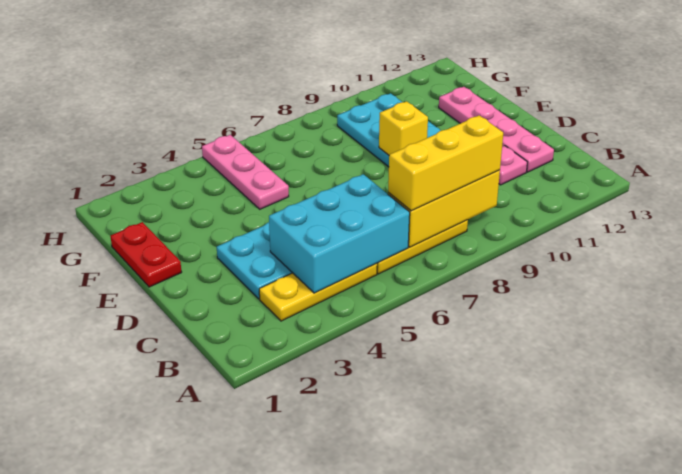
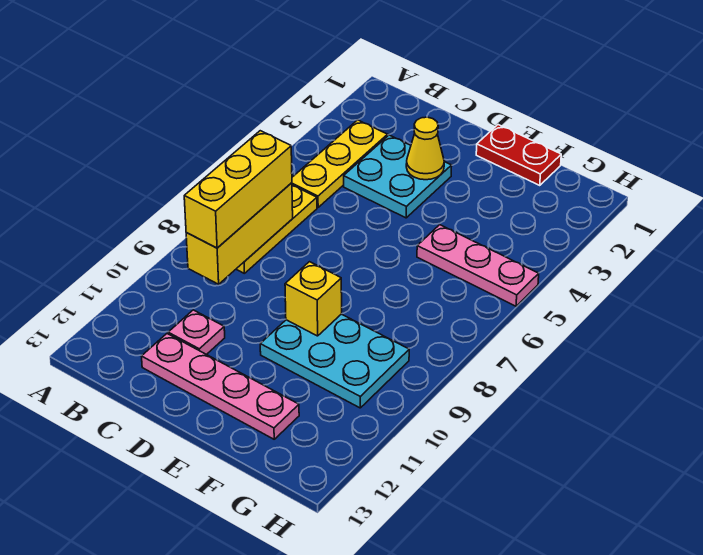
cyan brick B4:C6 level 2 -> none
none -> yellow cone D3 level 2

